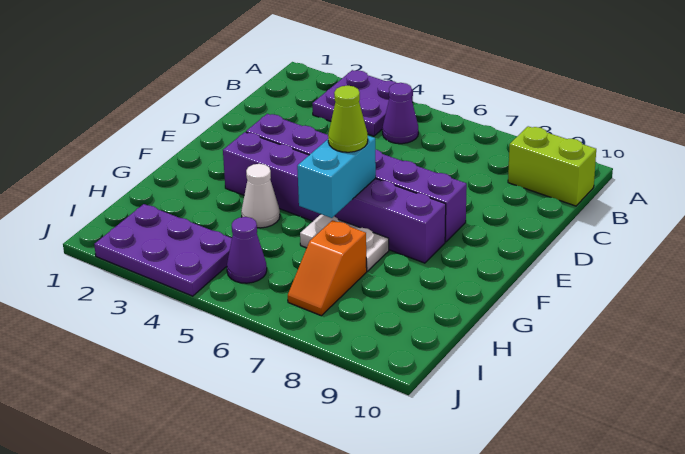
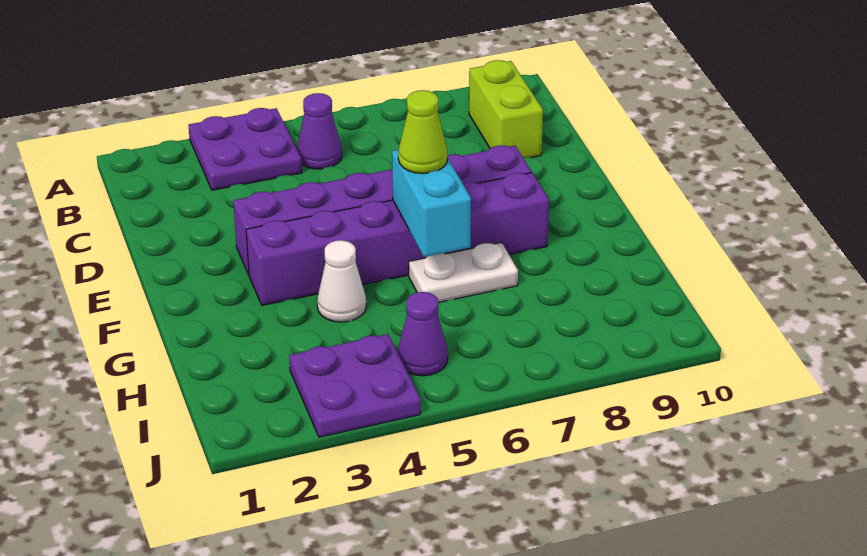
lime brick B9:B10 level 1 -> lime brick B9:C9 level 1
orange slope H7:I7 level 1 top H -> none
purple plate I2:J4 level 1 -> purple plate I3:J4 level 1

